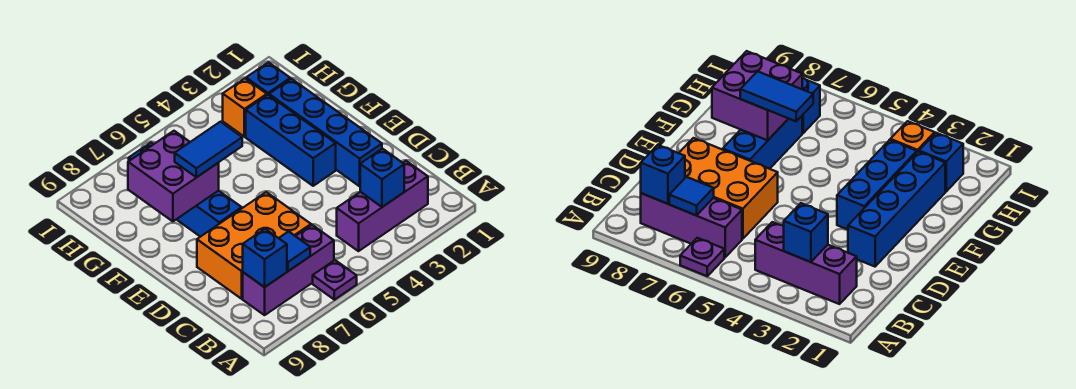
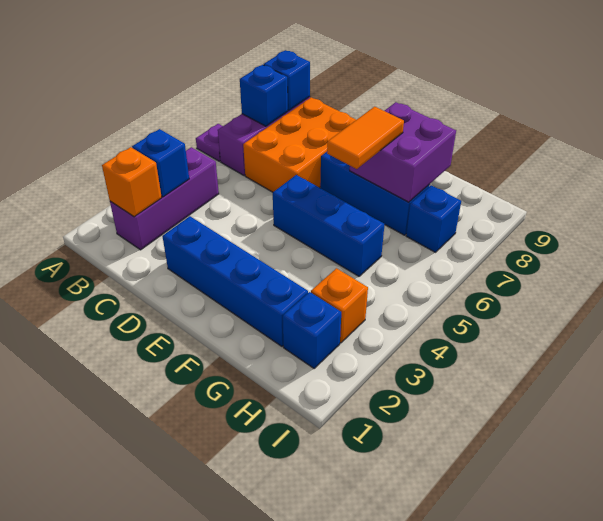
none -> orange brick B2 level 2
blue tile B7 level 2 -> blue brick B7 level 2
blue brick E3:G3 level 1 -> blue brick E5:G5 level 1
blue tile F6:F7 level 3 -> orange tile F6:F7 level 3

